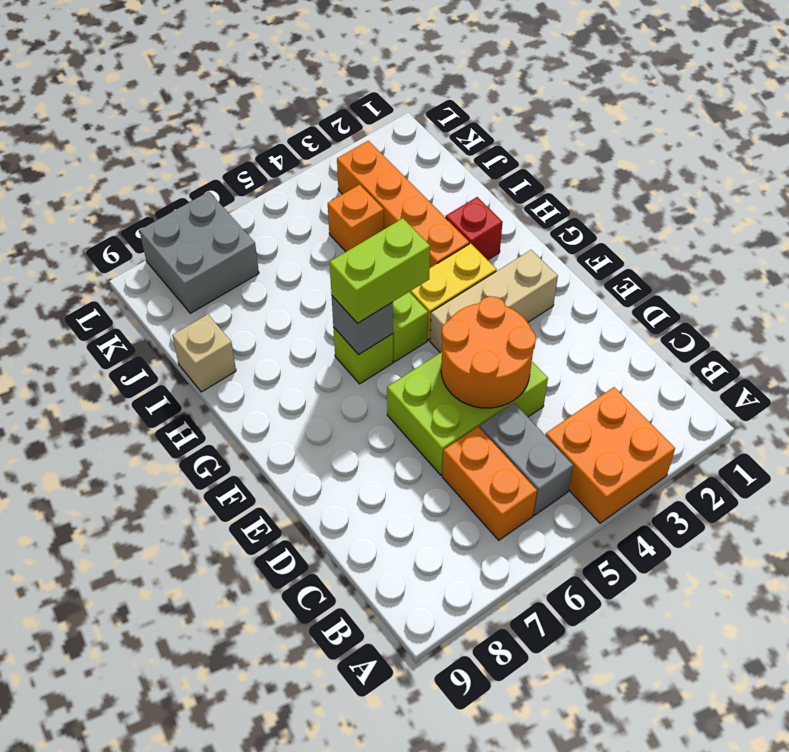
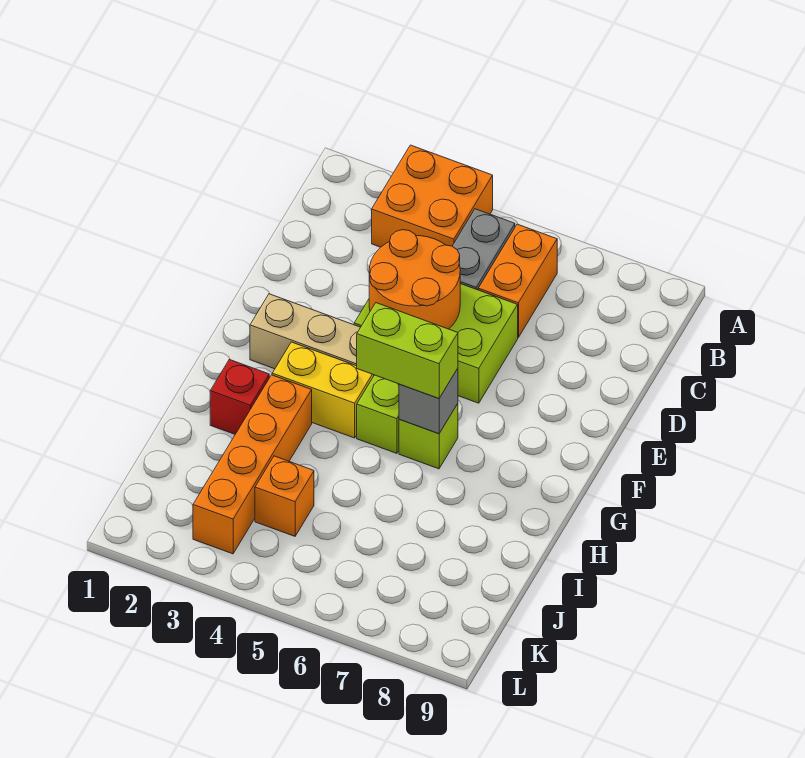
tan brick I9 level 1 -> none
grey brick K7:L8 level 1 -> none

